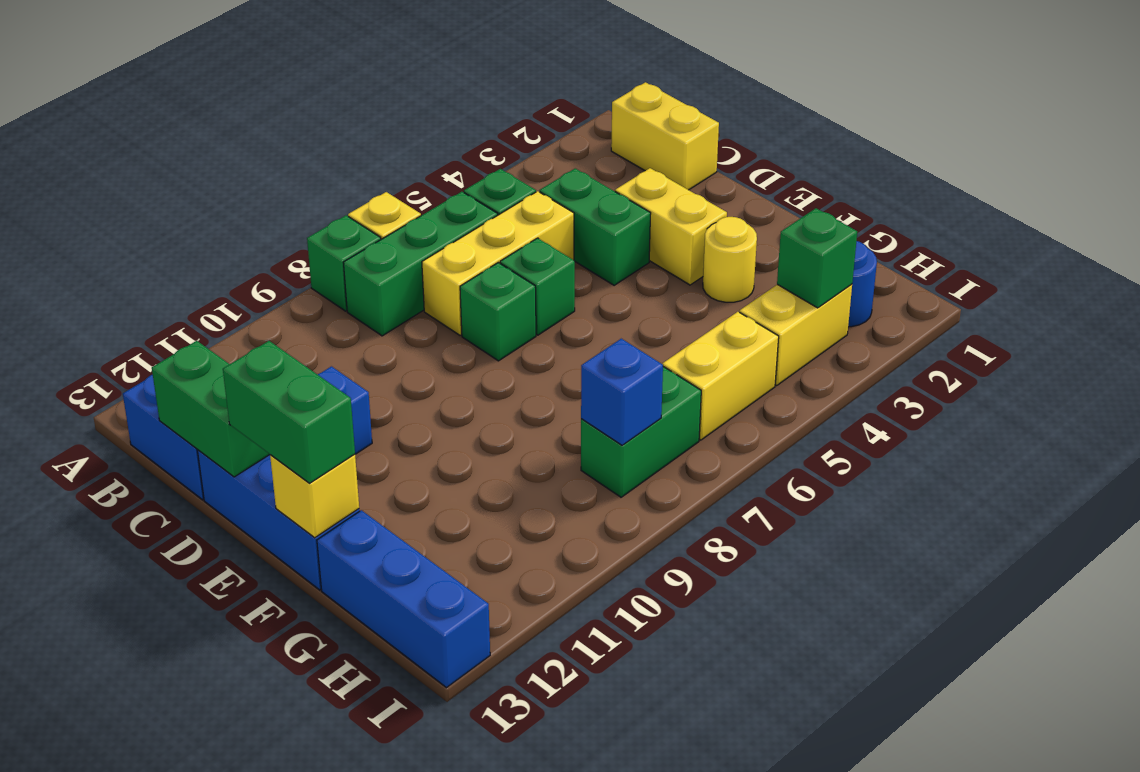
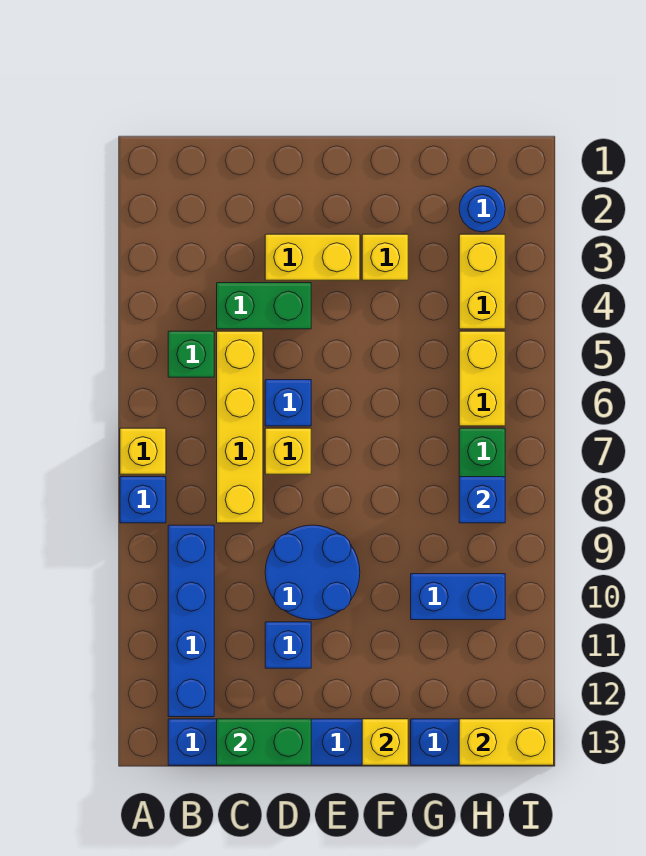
green brick A8 level 1 -> blue brick A8 level 1
yellow brick B1:C1 level 1 -> yellow brick H13:I13 level 2
green brick B6:B8 level 1 -> none
none -> blue brick B9:B12 level 1
yellow brick C5:C7 level 1 -> yellow brick C5:C8 level 1
green brick D6 level 1 -> blue brick D6 level 1
green brick D7 level 1 -> yellow brick D7 level 1
none -> blue round brick D9:E10 level 1
green brick E13:F13 level 3 -> none
yellow round brick F3 level 1 -> yellow brick F3 level 1
none -> blue brick G10:H10 level 1
green brick H3 level 2 -> none

